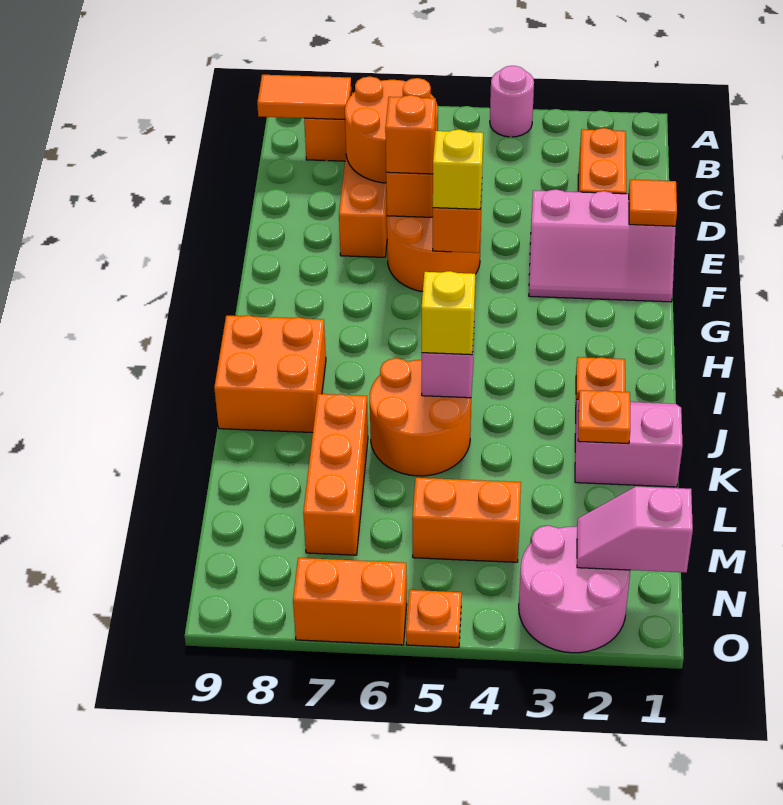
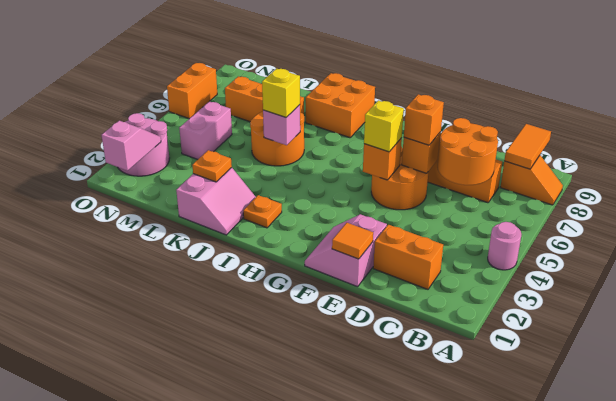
pink slope E1:F3 level 1 top E -> pink slope E1:F2 level 1 top E
orange brick M4:M5 level 1 -> pink brick M4:M5 level 1
orange plate O5 level 1 -> none

